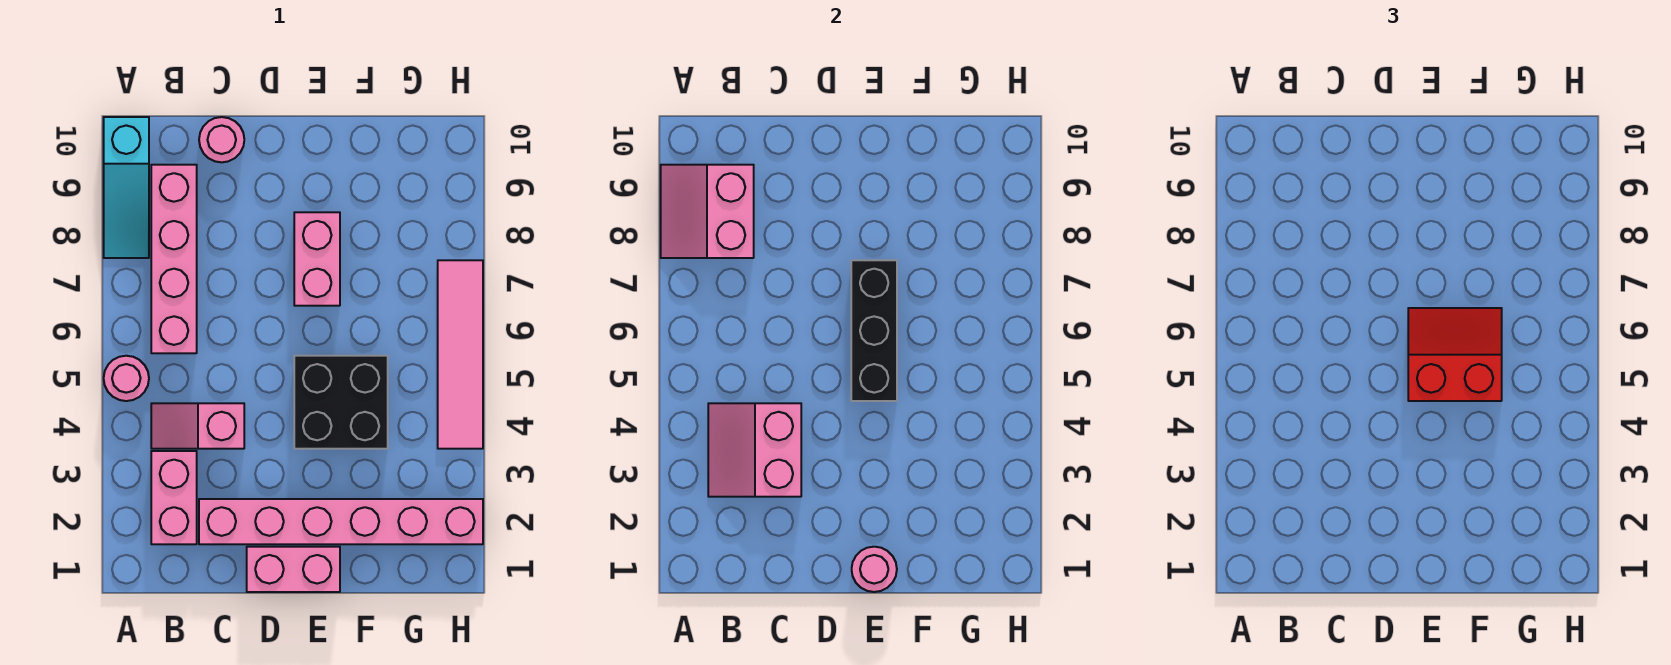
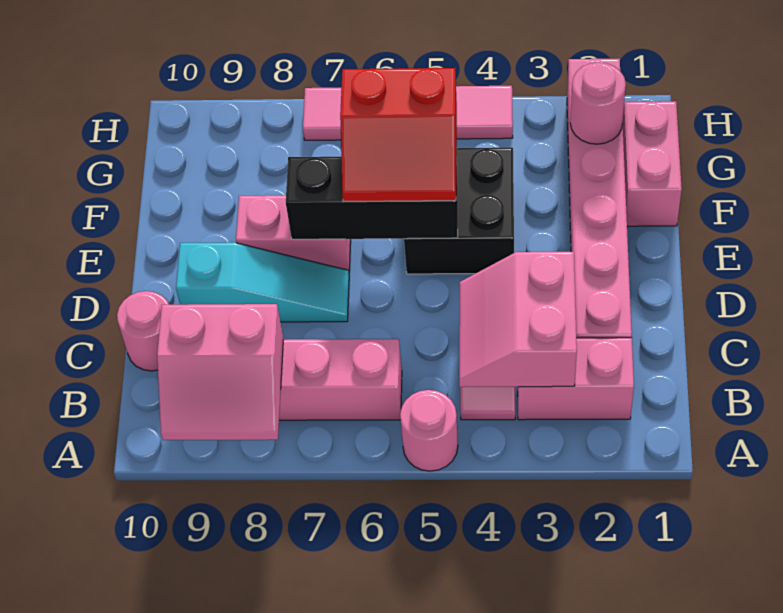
cyan slope A8:A10 level 1 top 10 -> cyan slope D7:D9 level 1 top 9
pink slope B3:C4 level 2 top C -> pink slope B3:C4 level 2 top 3
pink brick D1:E1 level 1 -> pink brick F1:G1 level 1
pink round brick E1 level 2 -> pink round brick G2 level 2
red slope E5:F6 level 3 top 5 -> red slope E5:F6 level 3 top F

